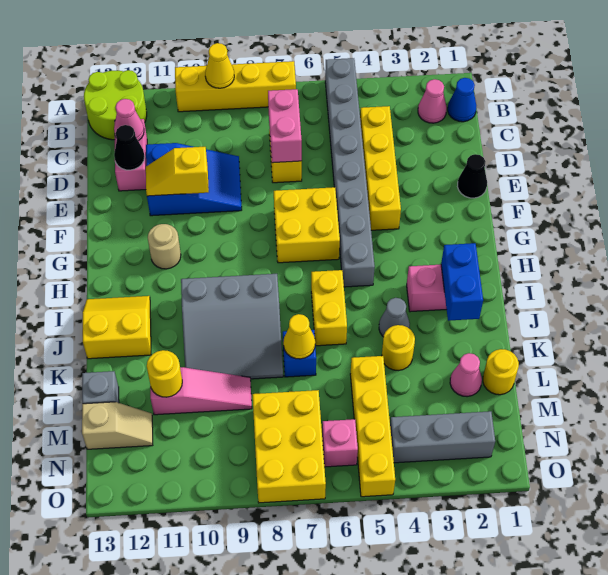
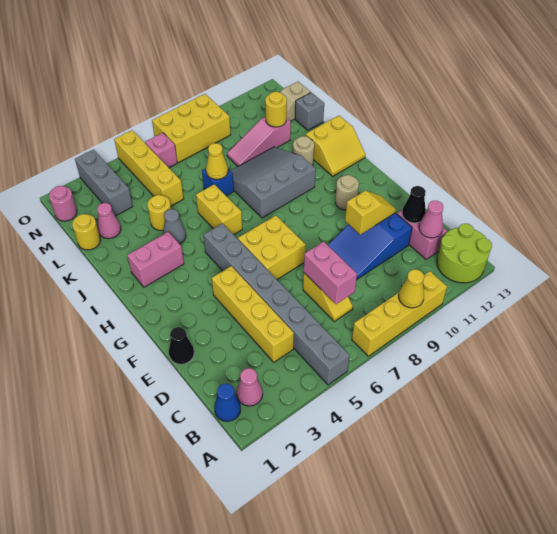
blue brick I2:J2 level 2 -> none
none -> tan round brick J11 level 1
yellow brick M7:O8 level 1 -> yellow brick N7:O9 level 1
none -> pink round brick N1 level 1
grey brick N2:N4 level 1 -> grey brick M3:O3 level 1

